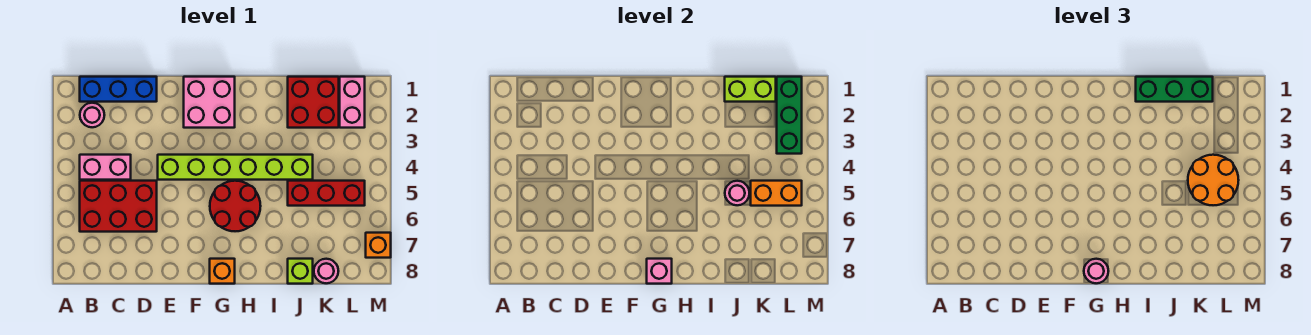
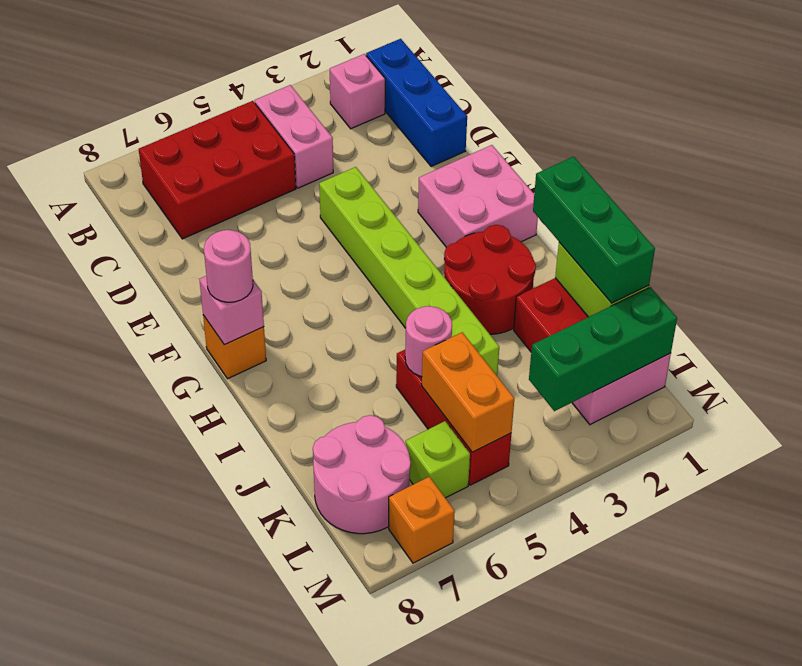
pink round brick B2 level 1 -> pink brick B2 level 1
red brick B5:D6 level 1 -> red brick B5:C7 level 1
red round brick G5:H6 level 1 -> red round brick H2:I3 level 1
lime brick J8 level 1 -> lime brick L6 level 1
orange round brick K4:L5 level 3 -> none
pink round brick K8 level 1 -> pink round brick K7:L8 level 1

